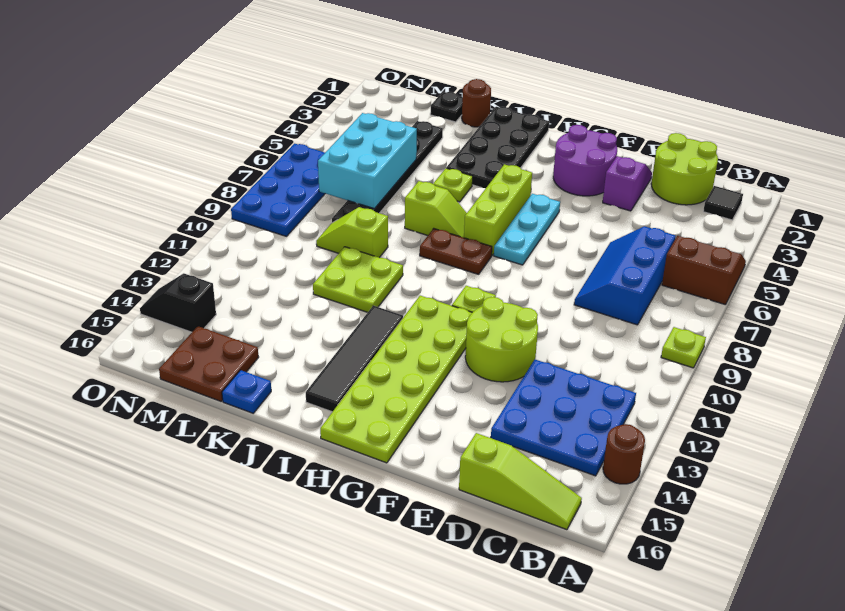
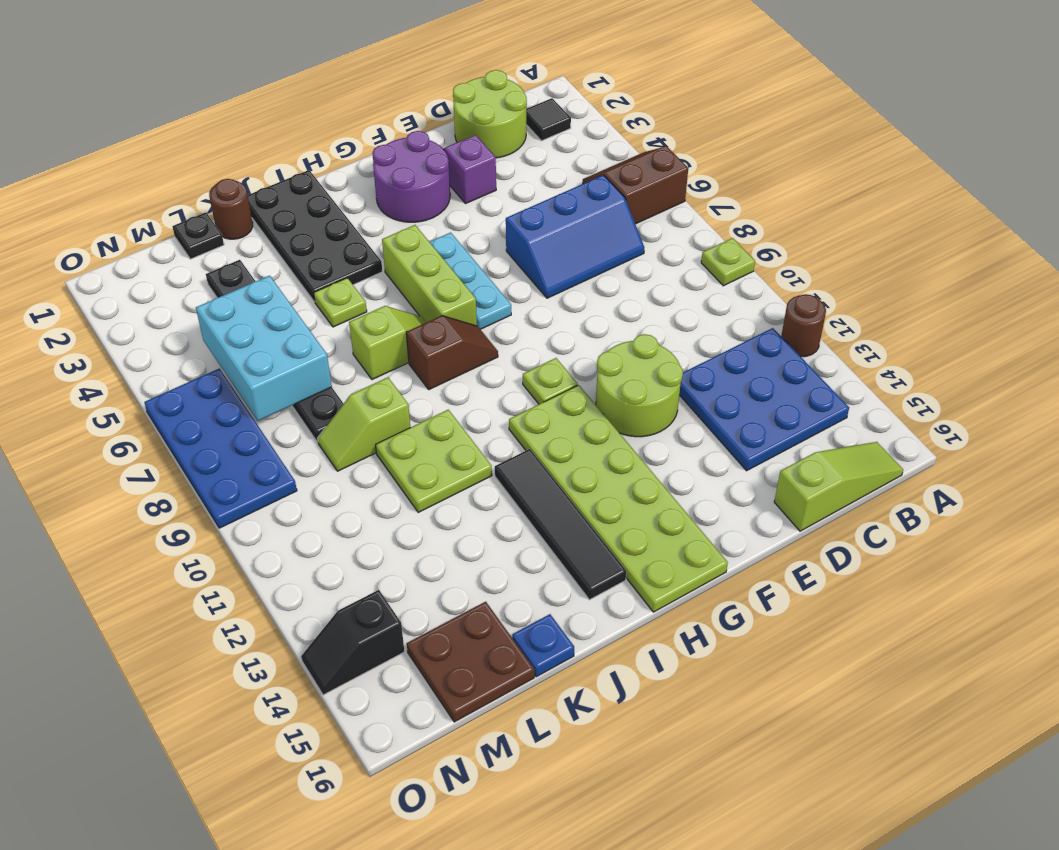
brown round brick A14 level 1 -> brown round brick A12 level 1
blue slope C6:D8 level 1 top C -> blue slope C6:E7 level 1 top 6
brown plate H8:I8 level 1 -> brown slope H8:I8 level 1 top I

